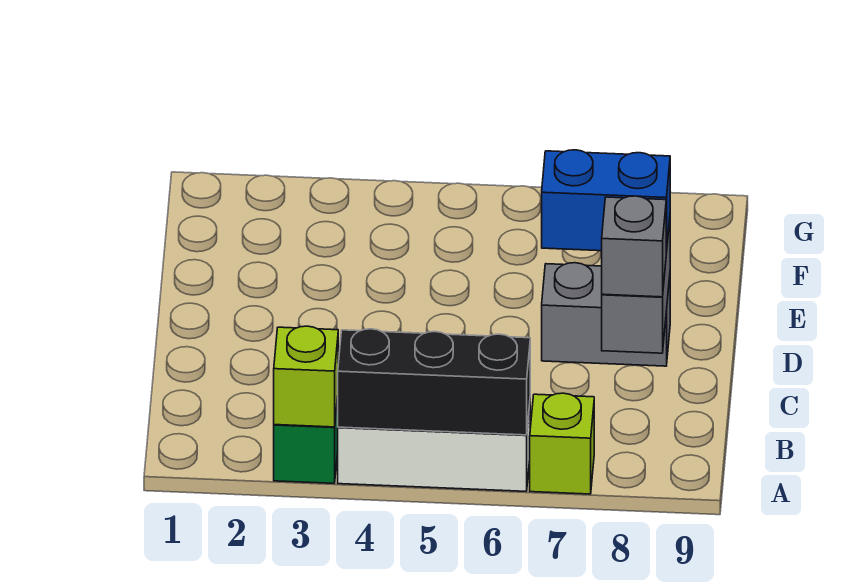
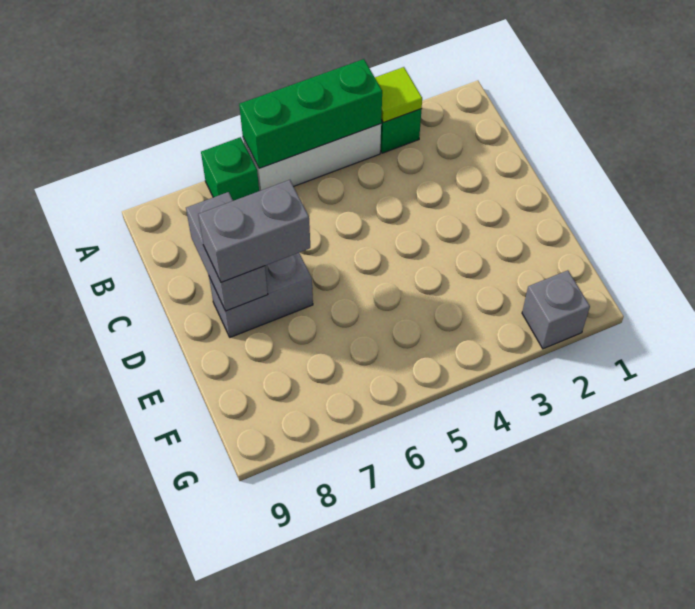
lime brick A3 level 2 -> lime tile A3 level 2
black brick A4:A6 level 2 -> green brick A4:A6 level 2
lime brick A7 level 1 -> green brick A7 level 1
grey brick C8 level 3 -> grey brick G2 level 1
blue brick D7:D8 level 3 -> grey brick D7:D8 level 3

